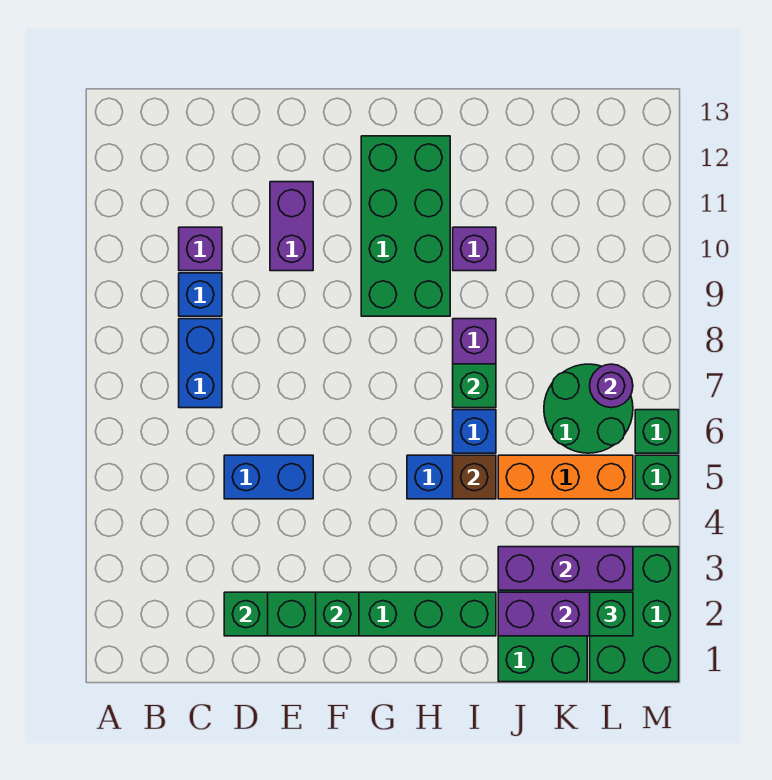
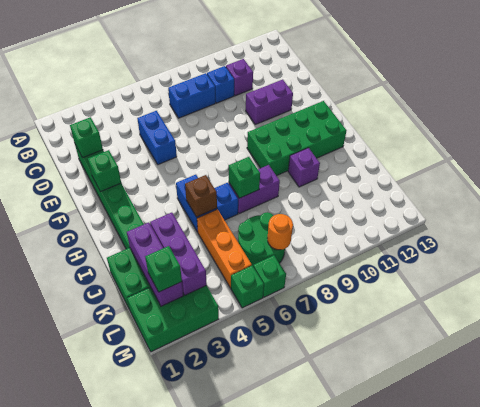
purple round brick L7 level 2 -> orange round brick L7 level 2

